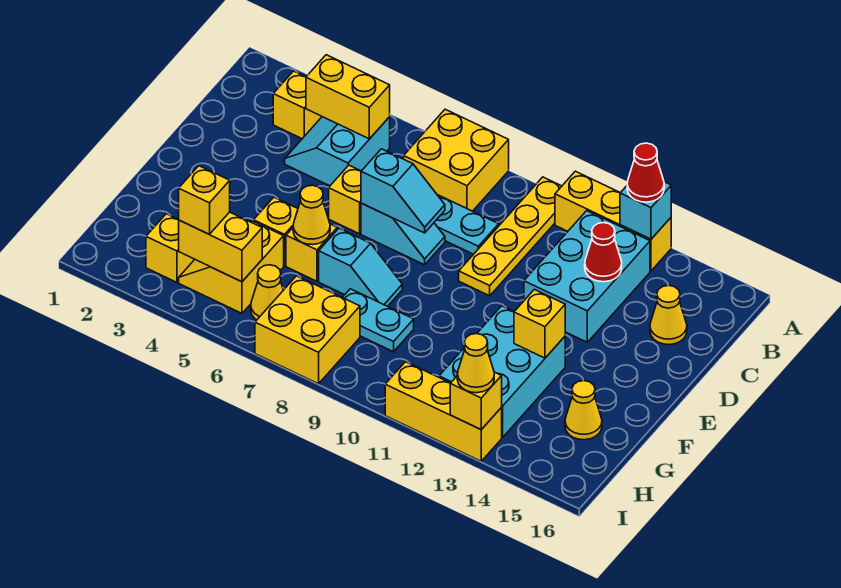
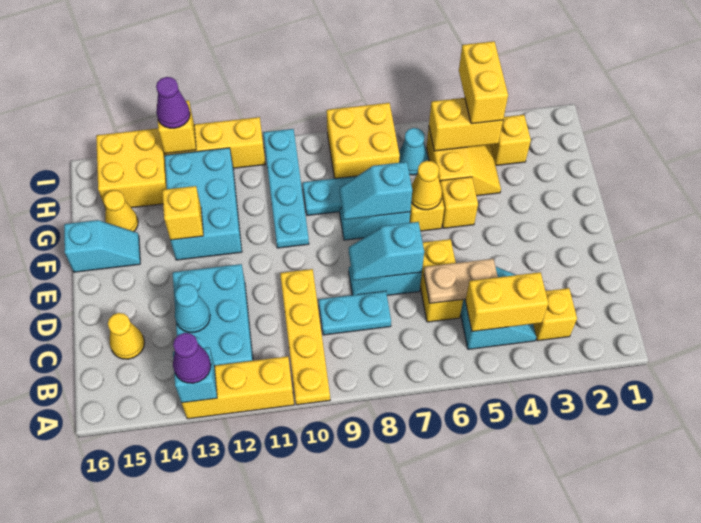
yellow brick A7:B8 level 1 -> yellow brick H14:I15 level 1
red cone A13 level 3 -> purple cone A13 level 3
none -> tan plate C5:C6 level 2
red cone C13 level 2 -> cyan cone C13 level 2
yellow brick D6 level 1 -> yellow brick C6:D6 level 1
none -> cyan slope F7:F8 level 2 top 7
none -> cyan plate F10:I10 level 1
none -> cyan slope F15:F16 level 1 top 16
yellow brick H4 level 3 -> yellow brick H4:I4 level 3
yellow cone H6 level 1 -> cyan cone H6 level 1
yellow cone I13 level 3 -> purple cone I13 level 3

